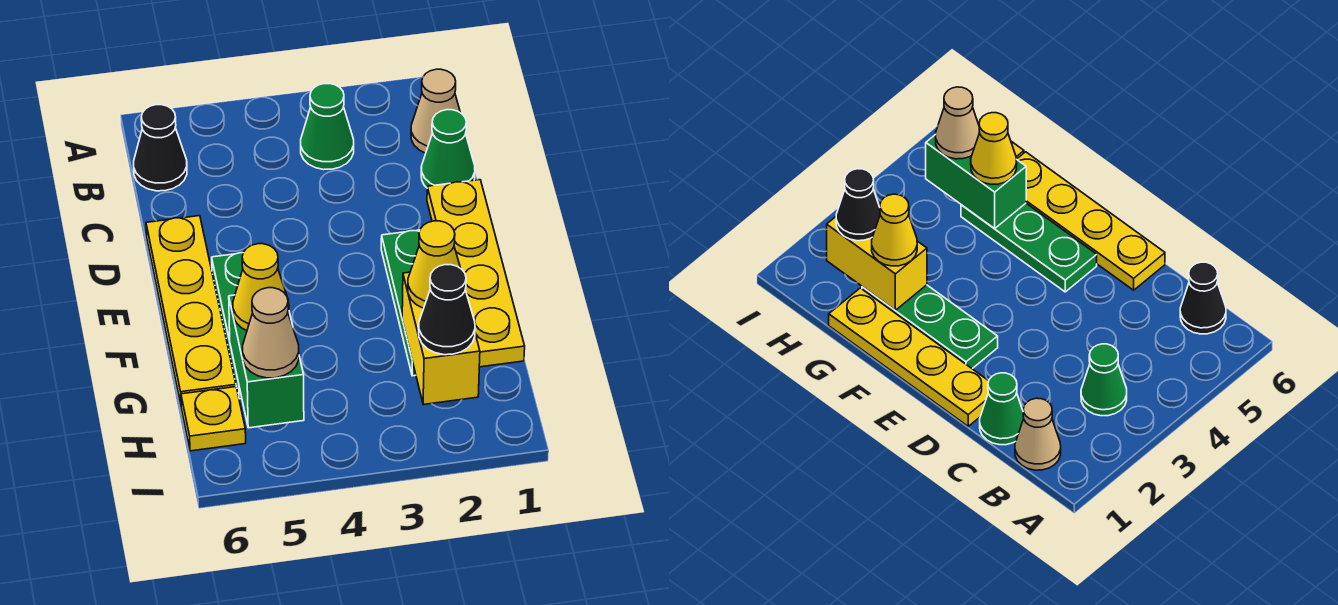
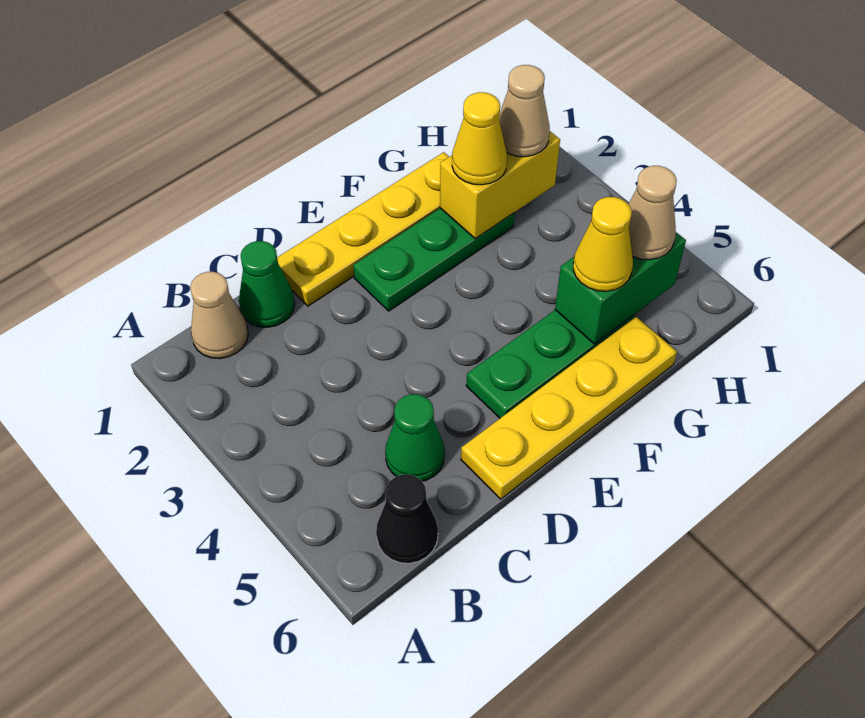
green cone B3 level 1 -> green cone C5 level 1
black cone H2 level 3 -> tan cone H2 level 3
yellow plate H6 level 1 -> none

